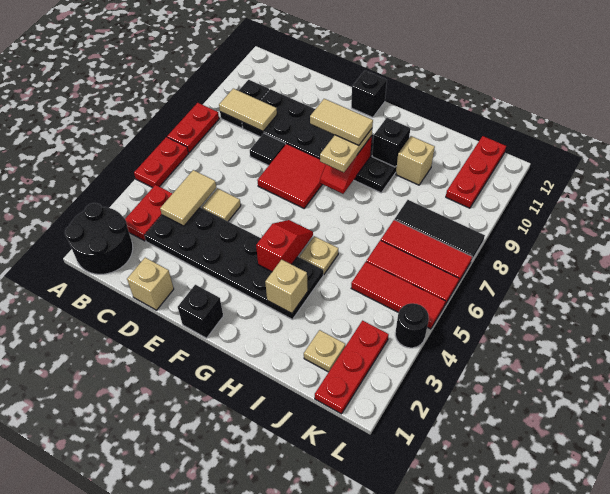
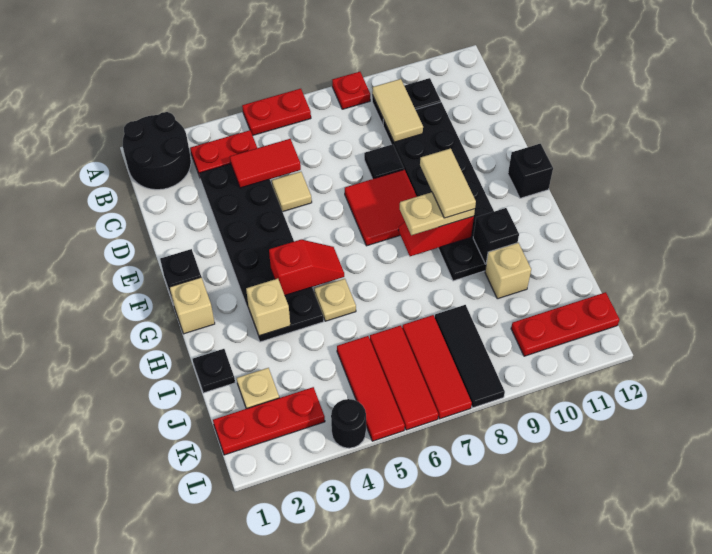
red plate A7:A8 level 1 -> red plate A8 level 1
tan tile C4:C5 level 2 -> red tile C4:C5 level 2
tan brick D1 level 1 -> tan brick G1 level 1
none -> black plate I1 level 1

